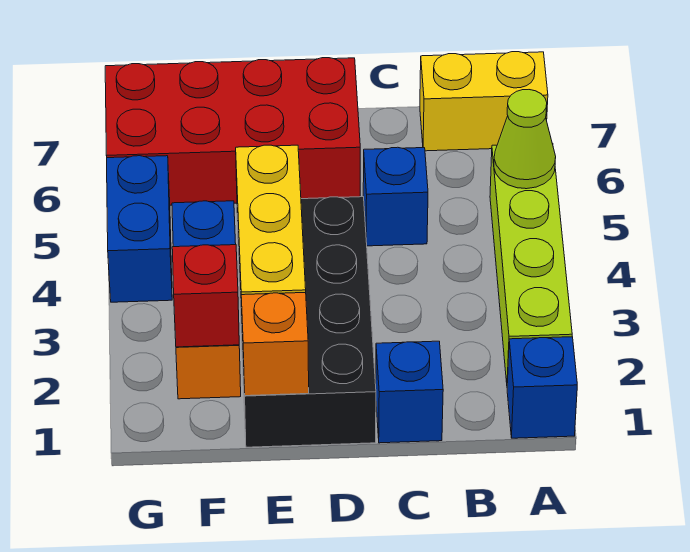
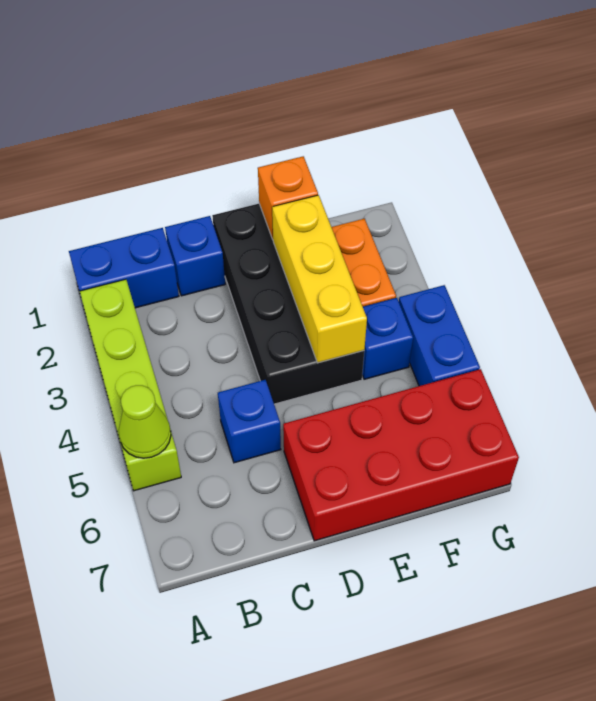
blue brick A1 level 1 -> blue brick A1:B1 level 1
yellow brick A7:B7 level 1 -> none
red brick F2 level 2 -> none

